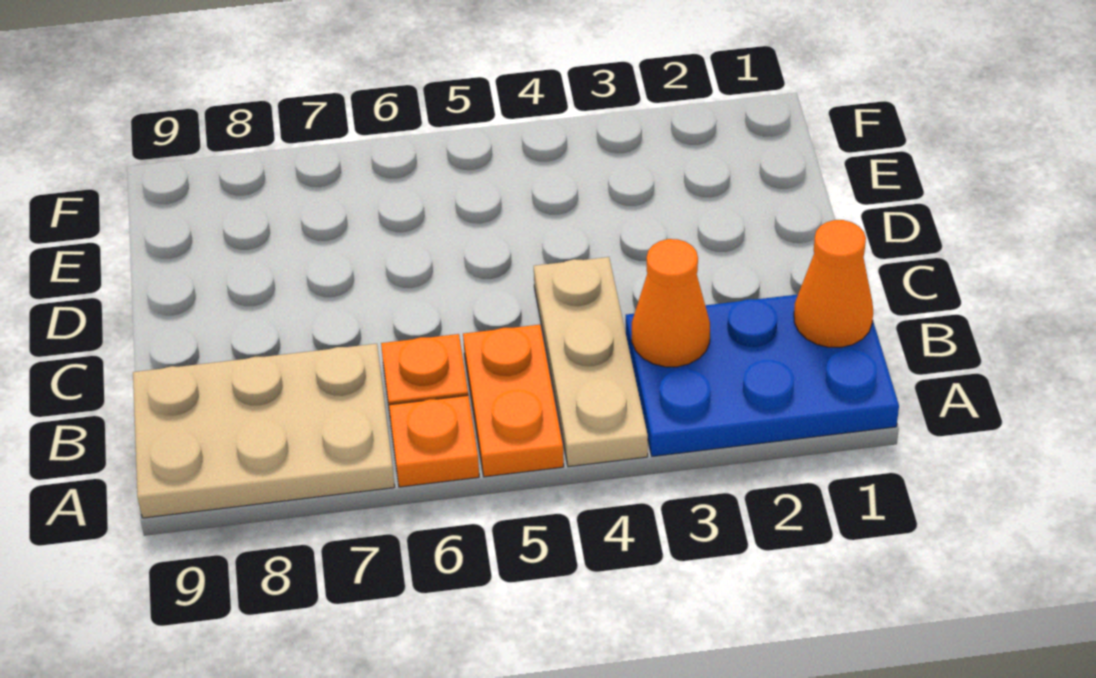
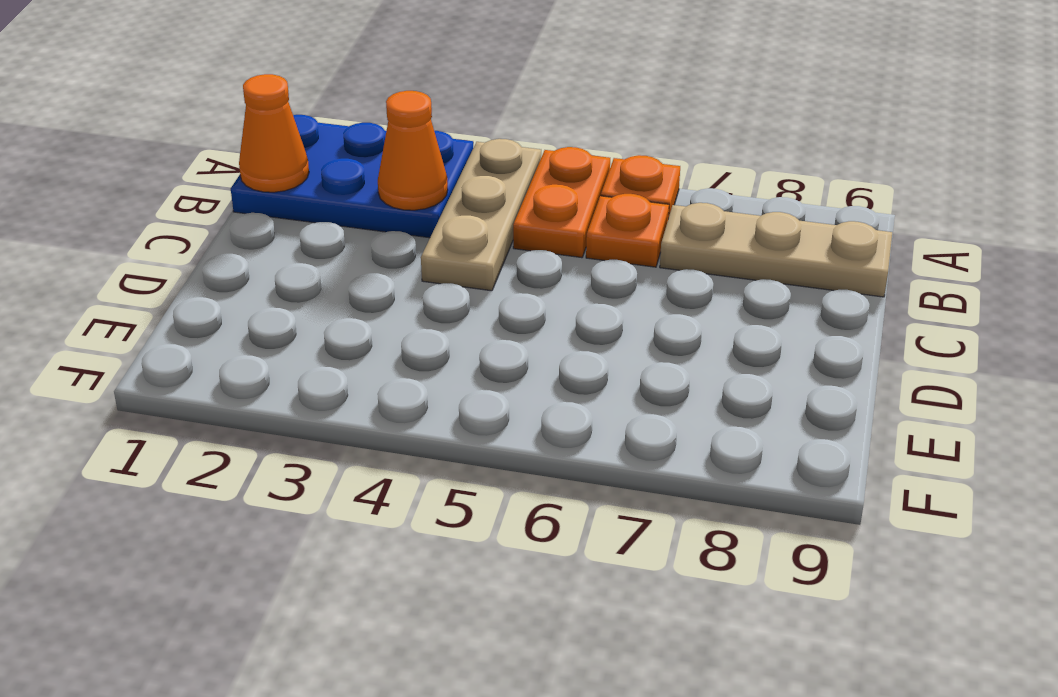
tan plate A7:B9 level 1 -> tan plate B7:B9 level 1

